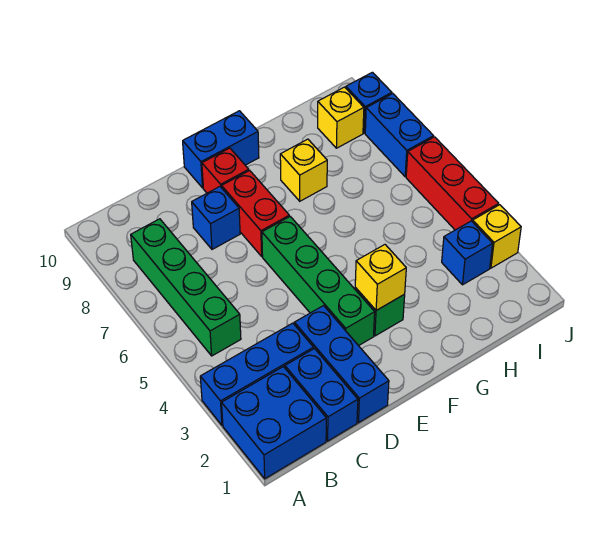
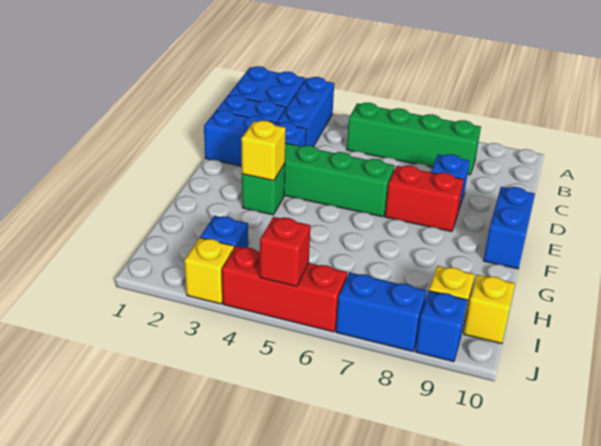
red brick E9 level 1 -> red brick J5 level 2
yellow brick G8 level 1 -> yellow brick I10 level 1

